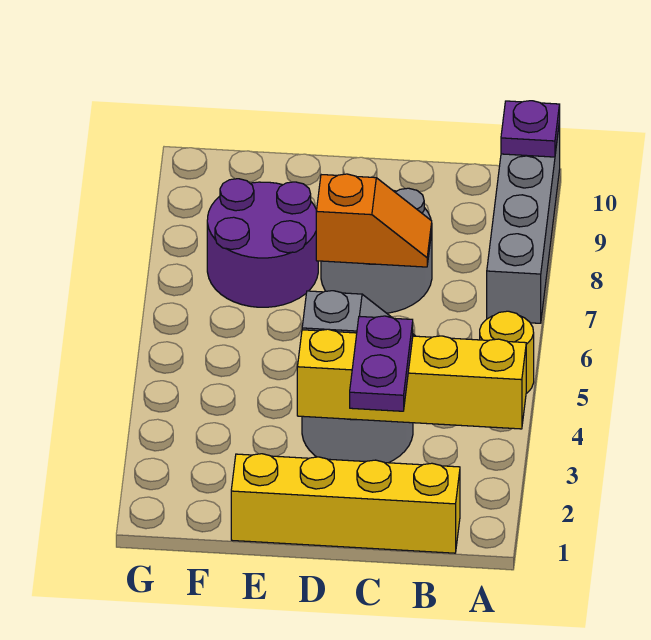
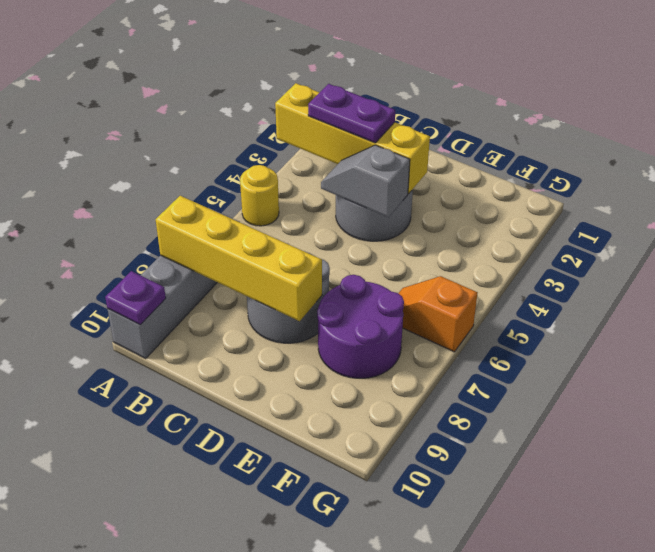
yellow brick B1:E1 level 1 -> yellow brick A8:D8 level 2
purple plate C2:C3 level 3 -> purple plate B3:C3 level 3
orange slope C7:D7 level 2 top D -> orange slope F6:G6 level 1 top G

